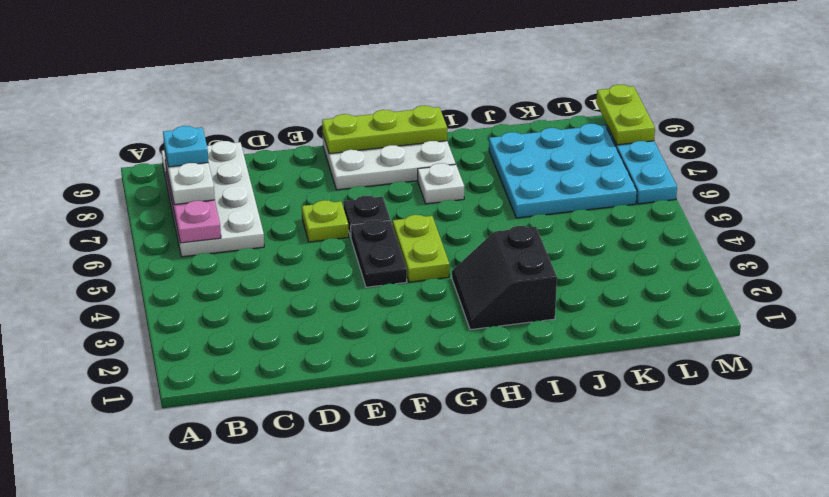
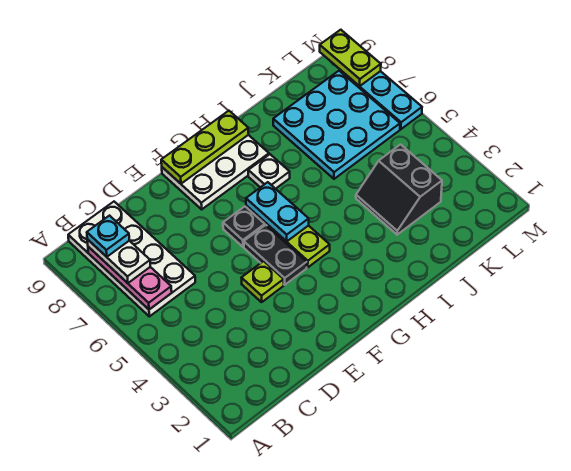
lime plate E6 level 1 -> lime plate E4 level 1
none -> cyan plate G5:G6 level 2
black slope H2:I3 level 1 top I -> black slope J3:K4 level 1 top K

